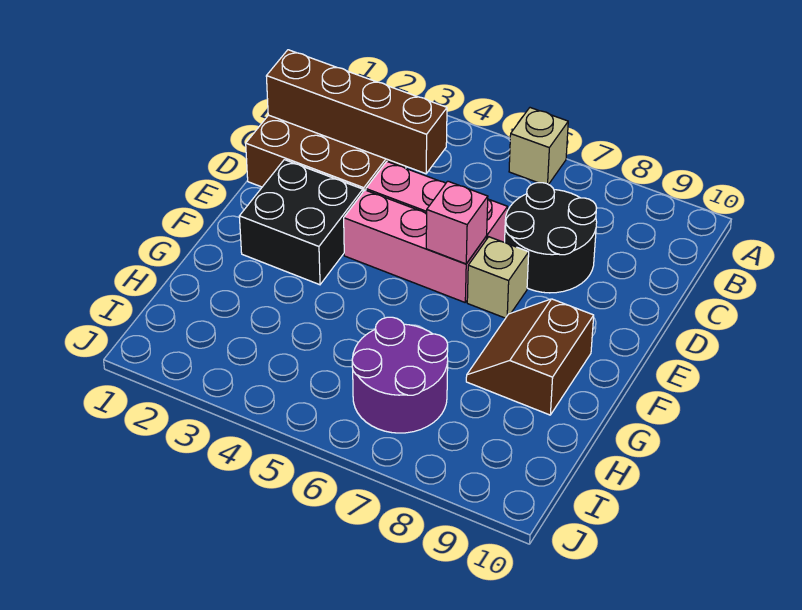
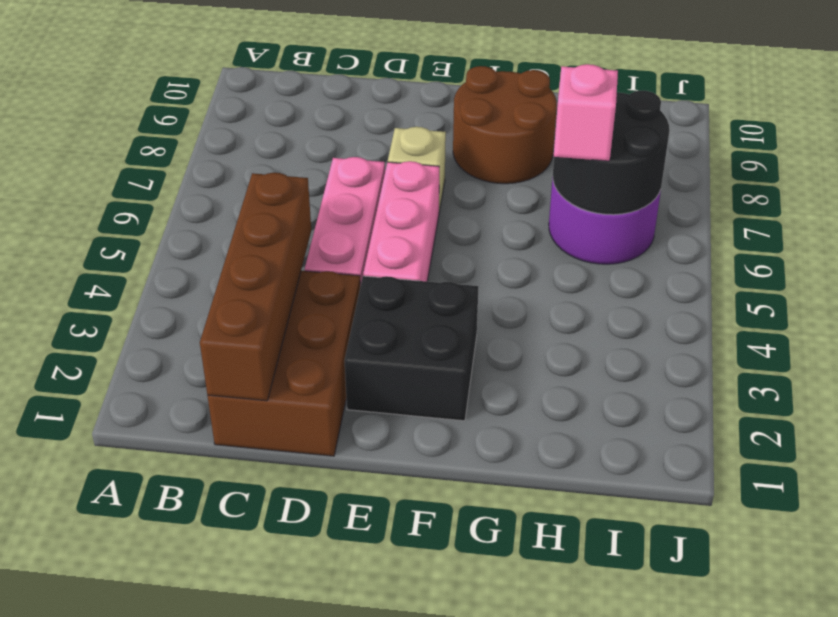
tan brick A6 level 1 -> none
black round brick C7:D8 level 1 -> black round brick H6:I7 level 2
pink brick E6 level 2 -> pink brick H6 level 3
brown slope F8:G9 level 1 top 9 -> brown round brick F8:G9 level 1

